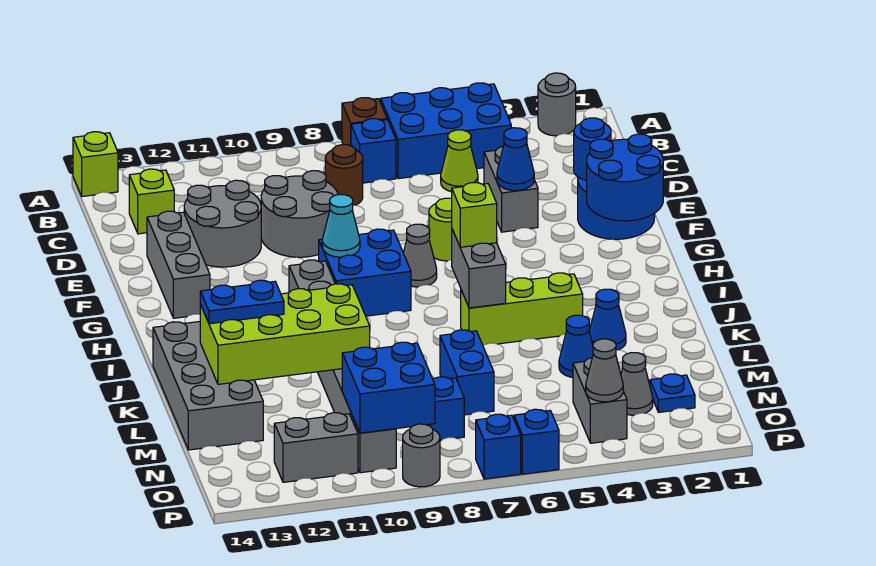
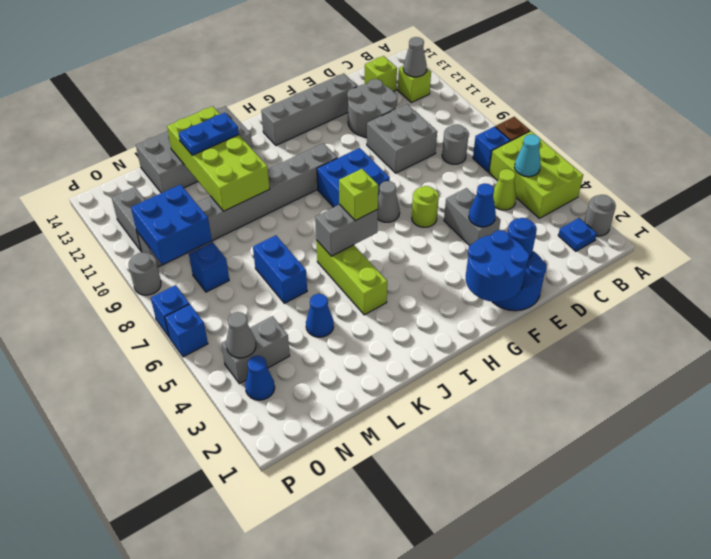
blue brick A4:B6 level 1 -> lime brick A4:B6 level 1
lime brick A14 level 1 -> lime brick B12 level 1
brown round brick C8 level 1 -> grey round brick C8 level 1
grey brick D4:E4 level 1 -> grey brick E4:E5 level 1
grey round brick D9:E10 level 1 -> grey brick D9:E10 level 1
grey brick E13:G13 level 1 -> grey brick E13:H13 level 1
cyan cone G9 level 2 -> cyan cone B5 level 2
blue cone K3 level 1 -> blue cone O3 level 1
blue plate K12:K13 level 3 -> blue plate K12:L12 level 3
blue brick L7:M7 level 1 -> blue brick L6:L7 level 1
blue plate N2 level 1 -> blue plate B2 level 1
grey cone N3 level 1 -> grey cone B12 level 2

